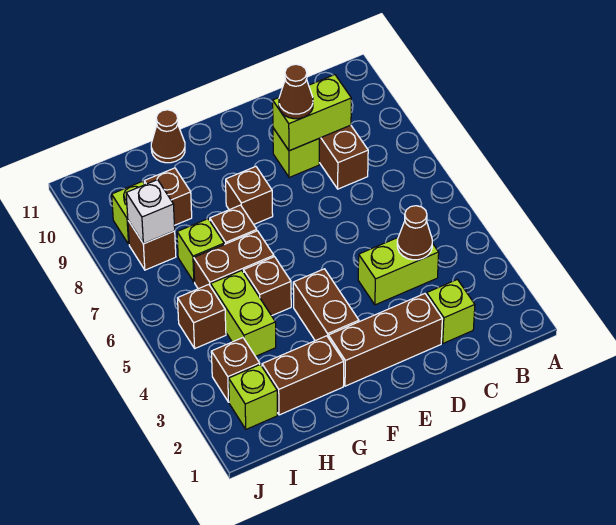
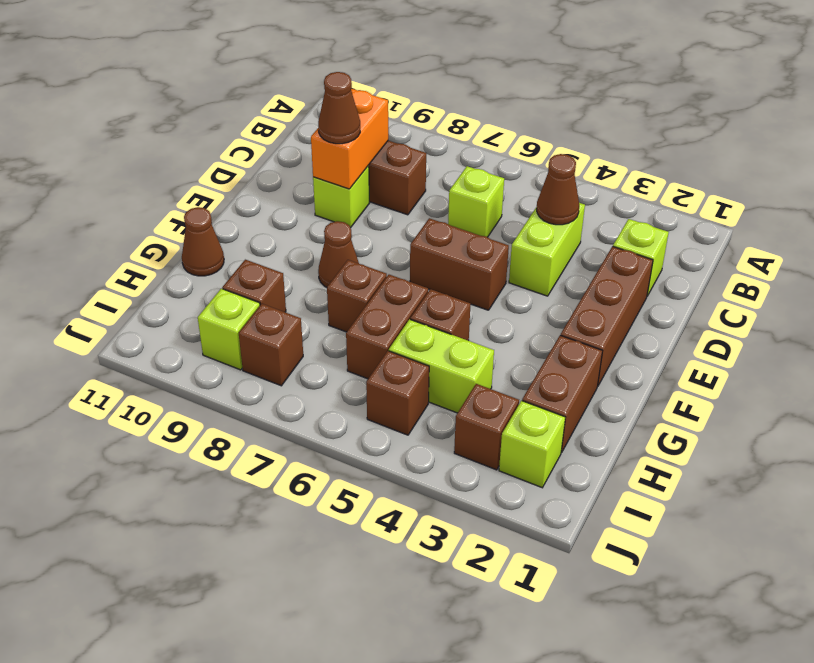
lime brick C9:D9 level 2 -> orange brick C9:D9 level 2
brown brick F3:F4 level 1 -> brown brick E5:E6 level 1
brown brick F8 level 1 -> brown cone F8 level 1
lime brick H7 level 1 -> lime brick C6 level 1
white brick I8 level 2 -> none

